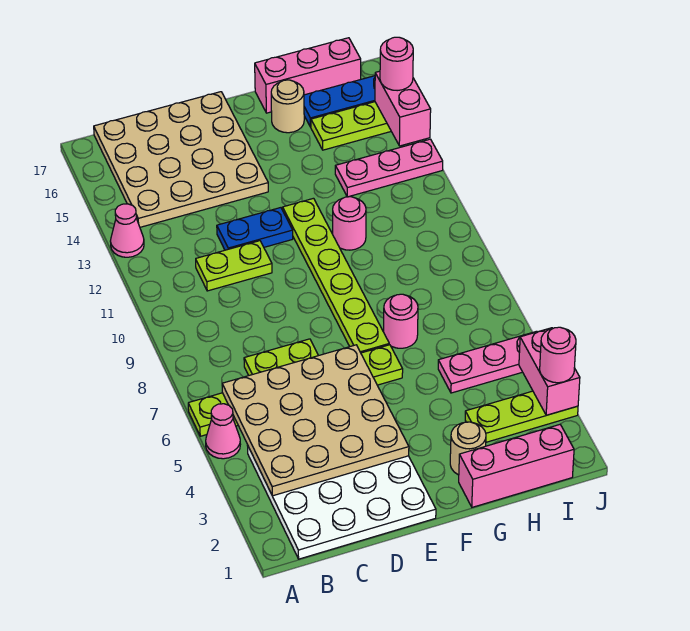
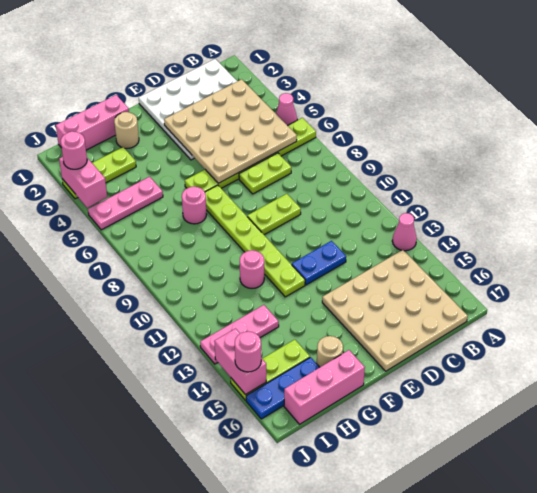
lime plate C11:D11 level 1 -> lime plate D9:E9 level 1

